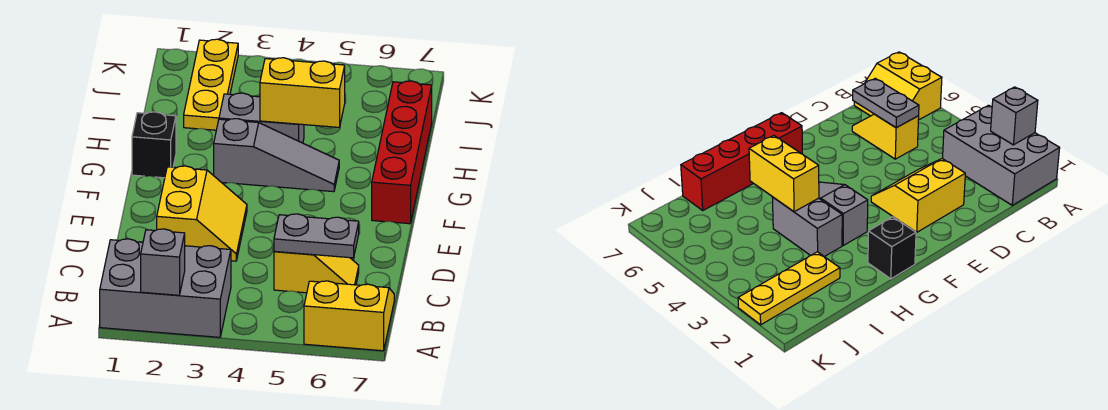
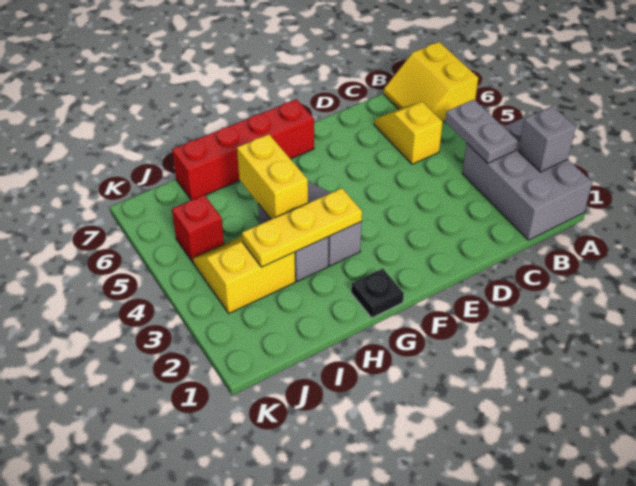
grey plate C5:C6 level 2 -> grey plate B3:B4 level 2
yellow slope D2:E3 level 1 top 2 -> yellow slope I3:J4 level 1 top 3
black brick G1 level 1 -> black plate G1 level 1
yellow plate I2:K2 level 1 -> yellow plate G3:I3 level 2
none -> red brick J5 level 1

